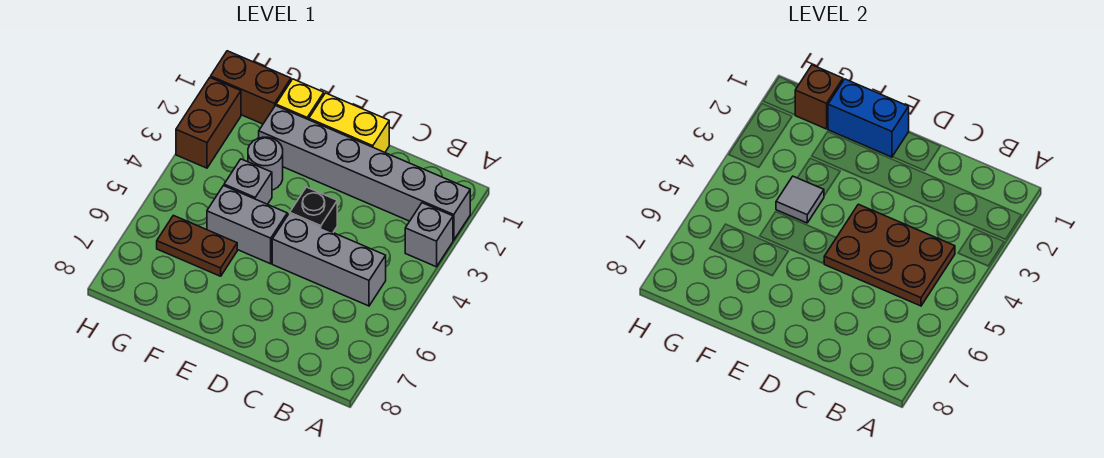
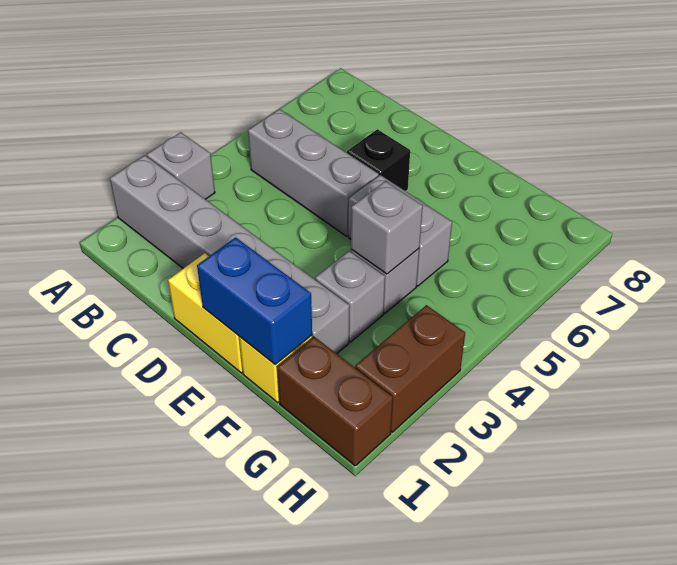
brown plate B4:D5 level 2 -> none
black brick D4 level 1 -> black brick D6 level 1
grey round brick F3 level 1 -> grey brick F3 level 1
grey tile F4 level 2 -> grey brick F4 level 2
brown plate F6:G6 level 1 -> none
brown brick G1 level 2 -> none

